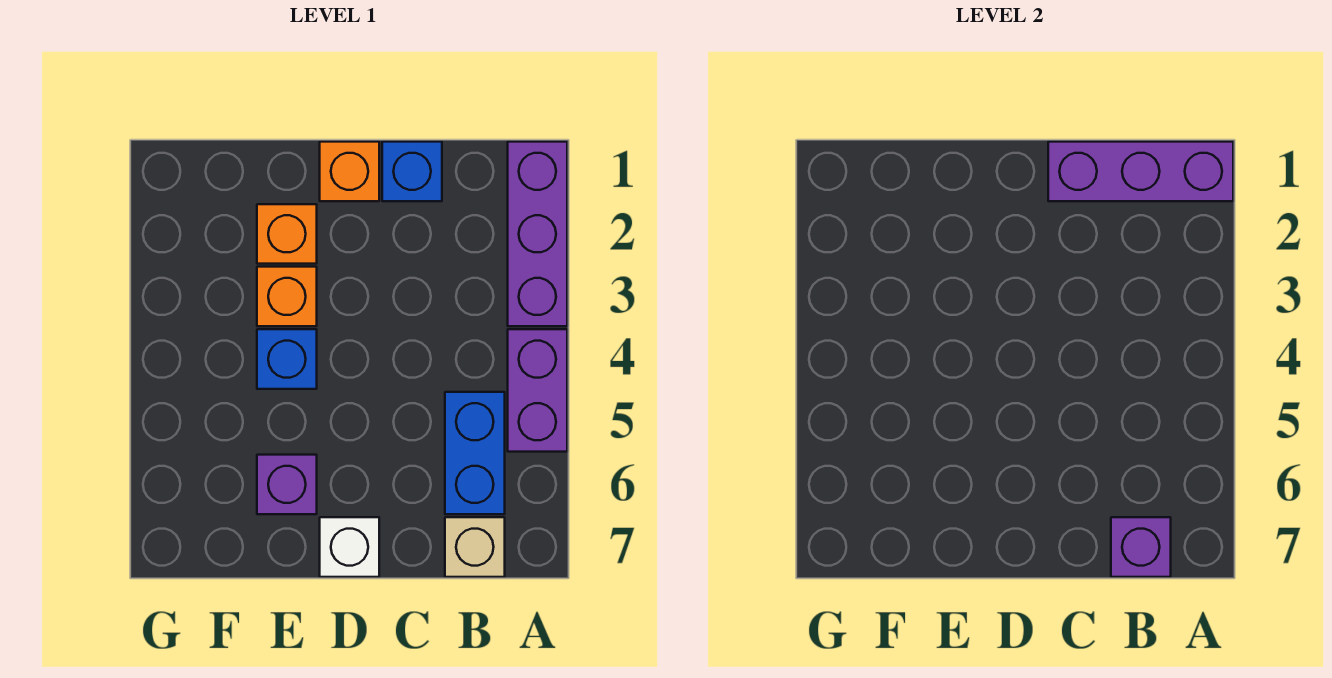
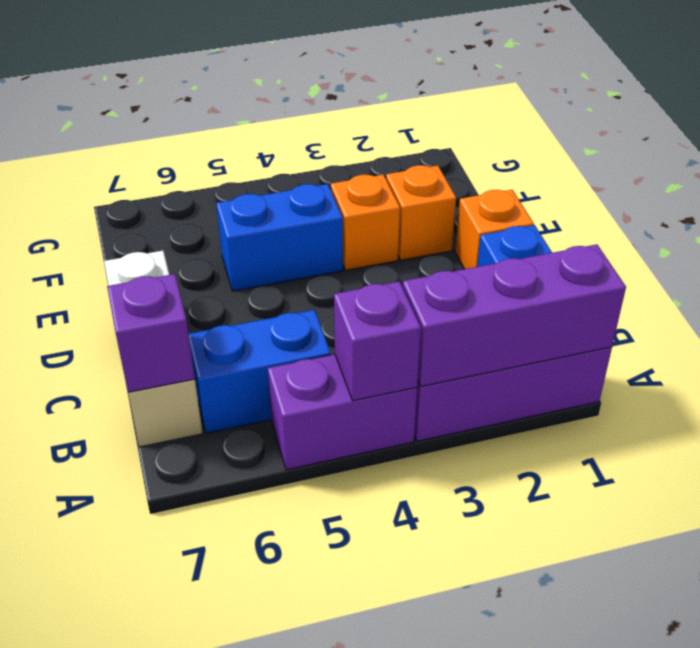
purple brick A1:C1 level 2 -> purple brick A1:A3 level 2
blue brick E4 level 1 -> blue brick E4:E5 level 1
purple brick E6 level 1 -> purple brick A4 level 2

